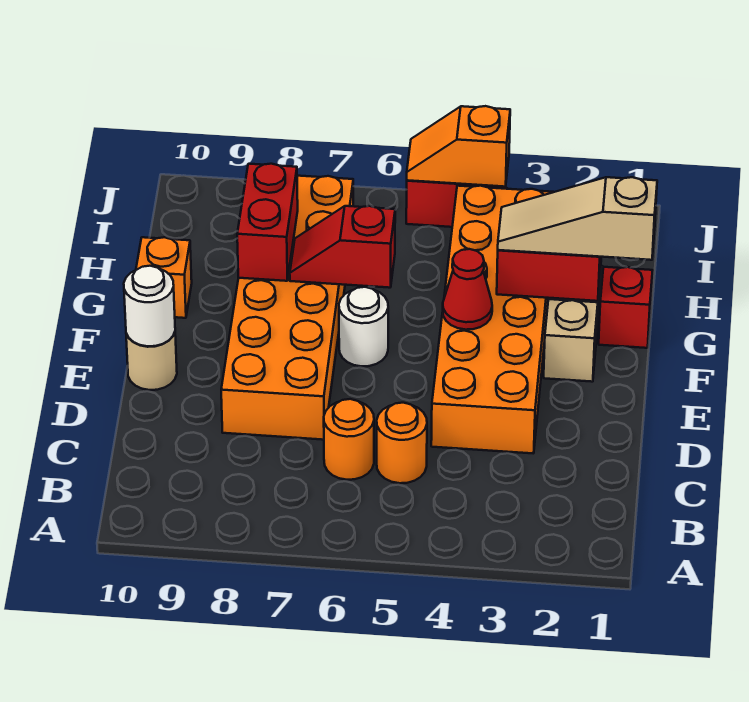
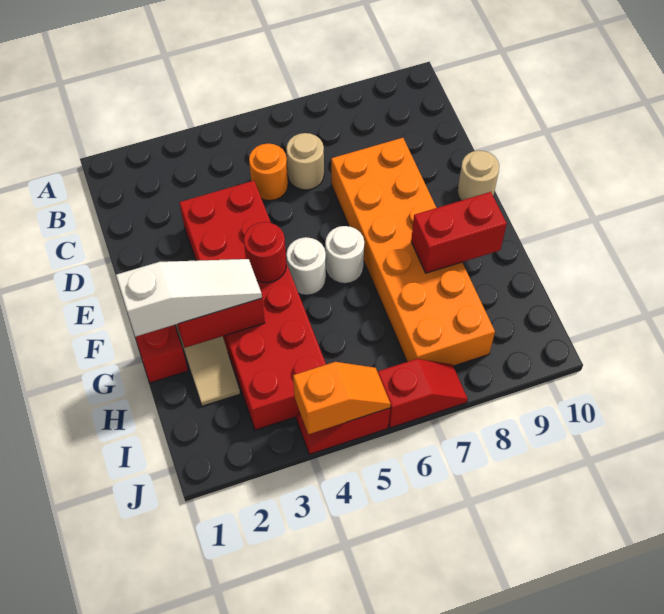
orange round brick C6 level 1 -> tan round brick C6 level 1
orange brick D3:I4 level 1 -> red brick D3:I4 level 1
white round brick E10 level 2 -> white round brick F5 level 1
red cone F4 level 2 -> red round brick F4 level 2
tan slope G1:G3 level 3 top 1 -> white slope G1:G3 level 3 top 1
red slope G6:G7 level 2 top 6 -> red slope J6:J7 level 1 top 6
red brick G8:H8 level 2 -> red brick G8:G9 level 2
orange brick G10 level 1 -> none

